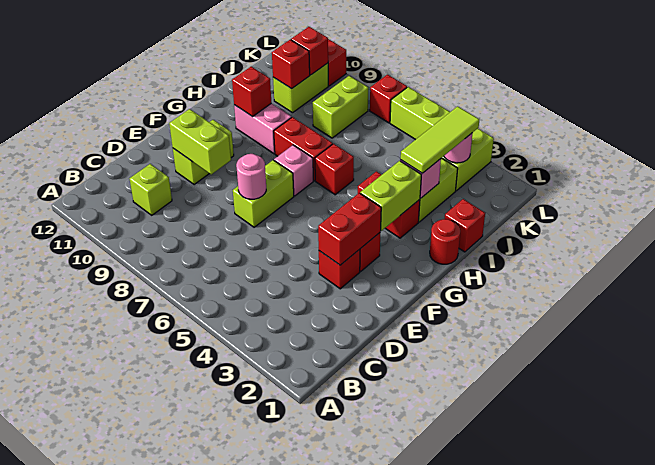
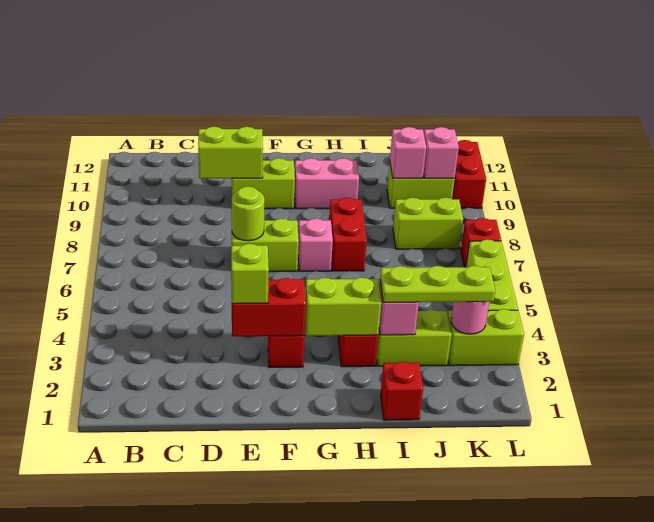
lime brick C10 level 1 -> lime brick E3 level 3
red brick E3 level 1 -> none
pink round brick E7 level 2 -> lime round brick E7 level 2
lime brick E9:E10 level 2 -> lime brick D10:E10 level 2
red round brick H1 level 1 -> none
red brick H6 level 1 -> none
pink brick H9:H10 level 1 -> pink brick G10:H10 level 1
red brick H10 level 2 -> none
lime tile I3:K3 level 3 -> lime plate I3:K3 level 3
red brick J10 level 2 -> pink brick J10 level 2
red brick K10 level 2 -> pink brick K10 level 2

